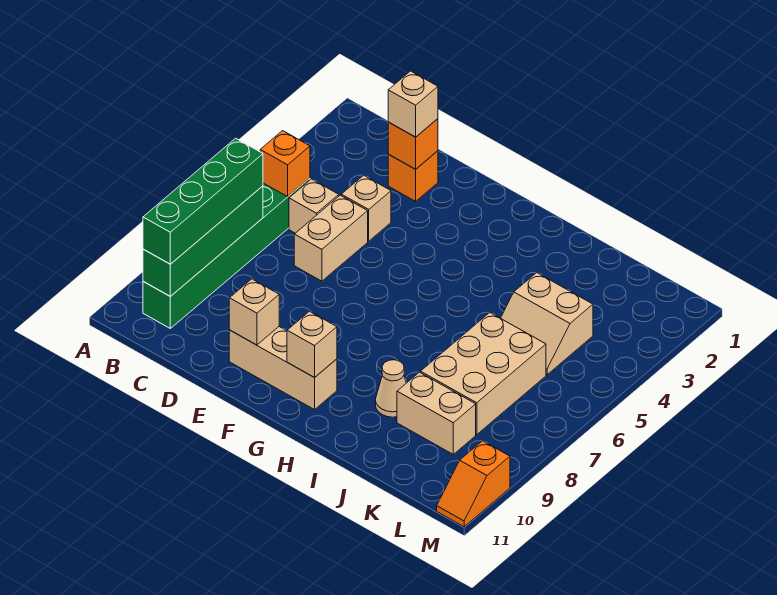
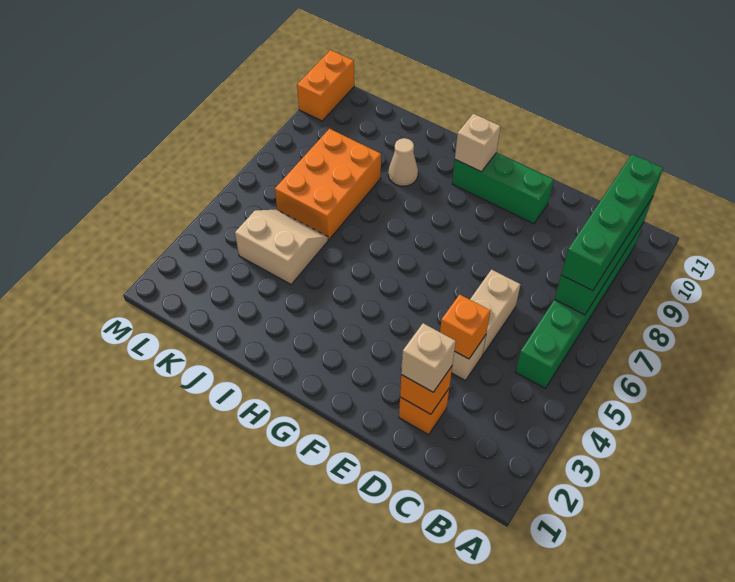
orange brick B5 level 2 -> orange brick D4 level 2
tan brick C5 level 1 -> none
tan brick E10:G10 level 1 -> green brick E10:G10 level 1
tan brick E10 level 2 -> none
tan brick J6:K8 level 1 -> orange brick J6:K8 level 1
tan brick J9:K9 level 1 -> none
orange slope M10:M11 level 1 top 10 -> orange brick M10:M11 level 1

